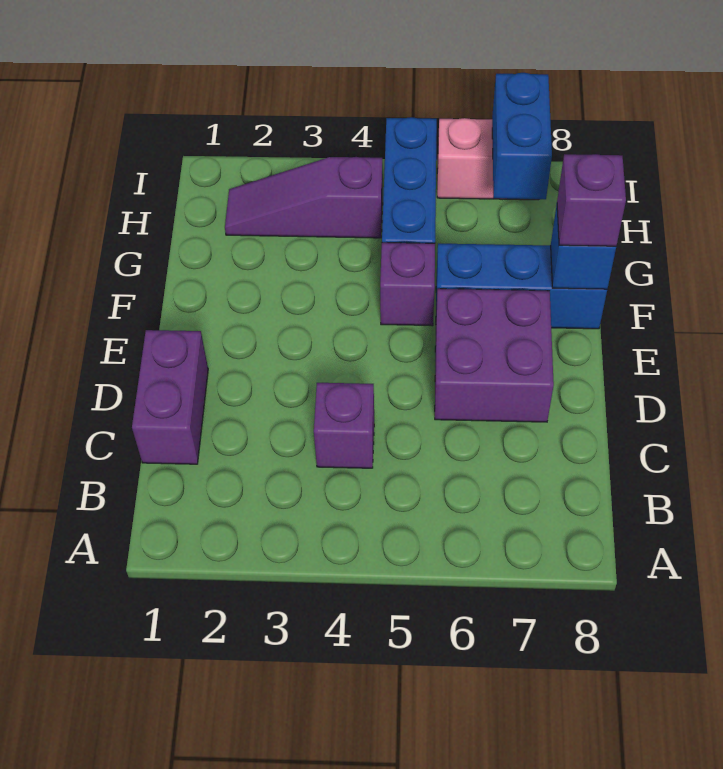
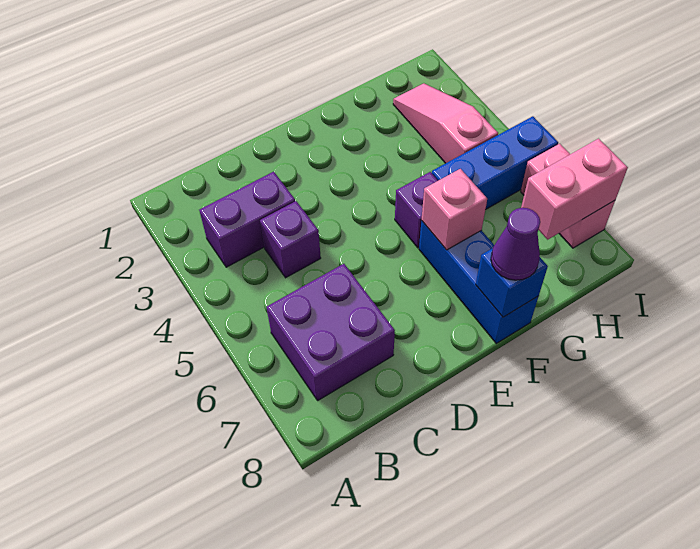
purple brick C1:D1 level 1 -> purple brick B3:C3 level 1
purple brick D6:E7 level 1 -> purple brick B6:C7 level 1
none -> pink brick F6 level 2
purple brick F8 level 3 -> purple cone F8 level 3
purple slope H2:H4 level 1 top 4 -> pink slope H2:H4 level 1 top 4
blue brick H7:I7 level 2 -> pink brick H7:I7 level 2

